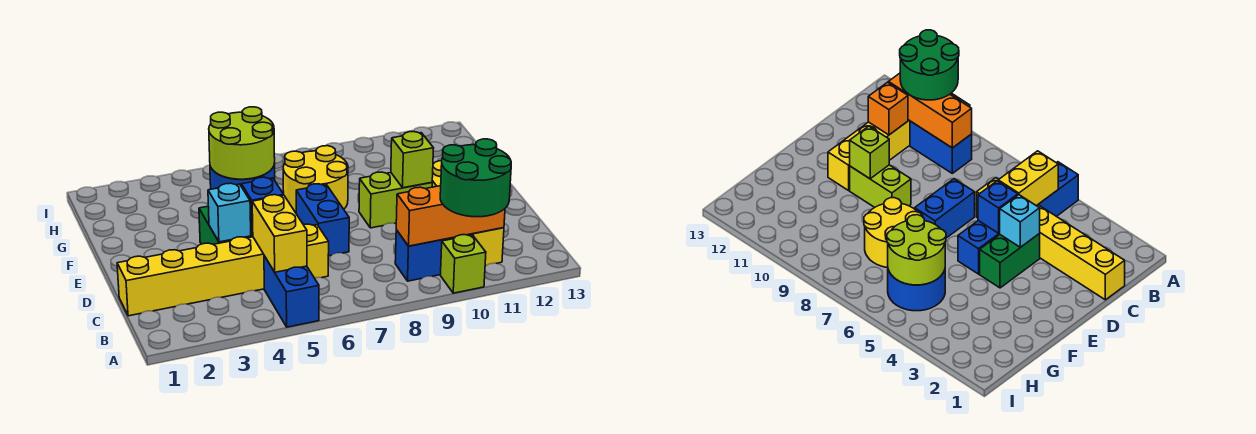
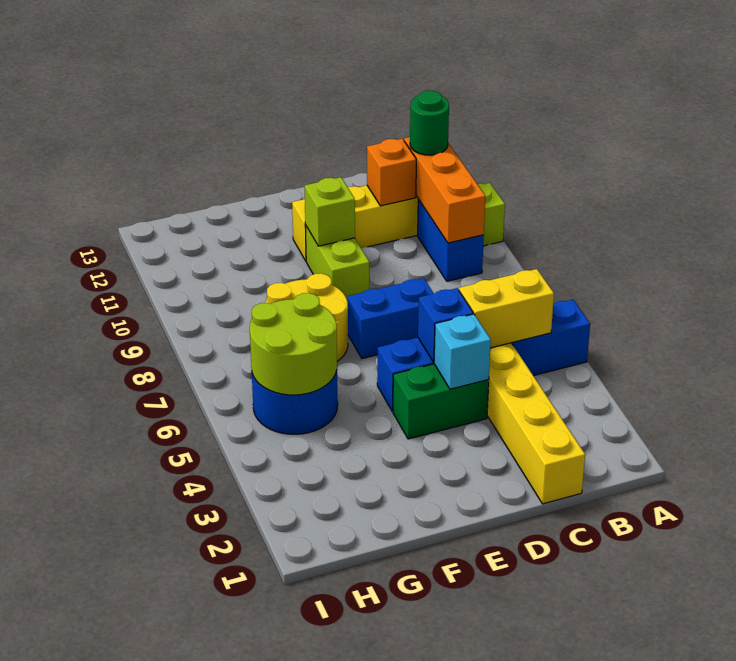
green round brick A10:B11 level 3 -> green round brick B11 level 3

